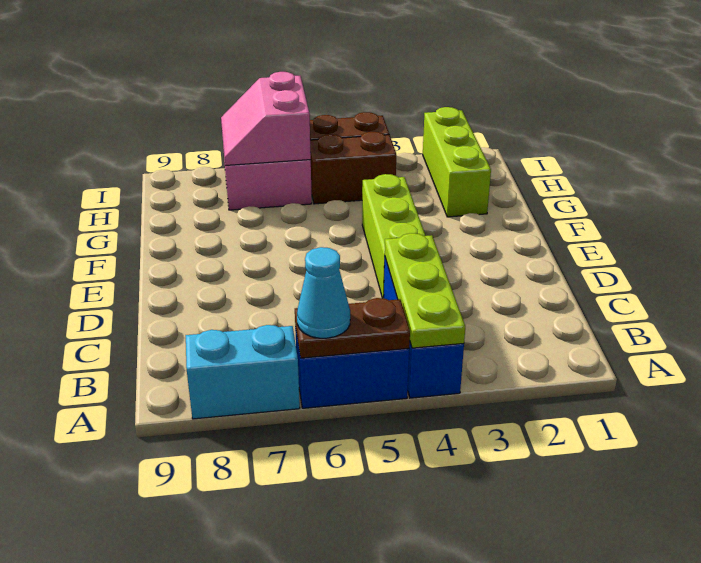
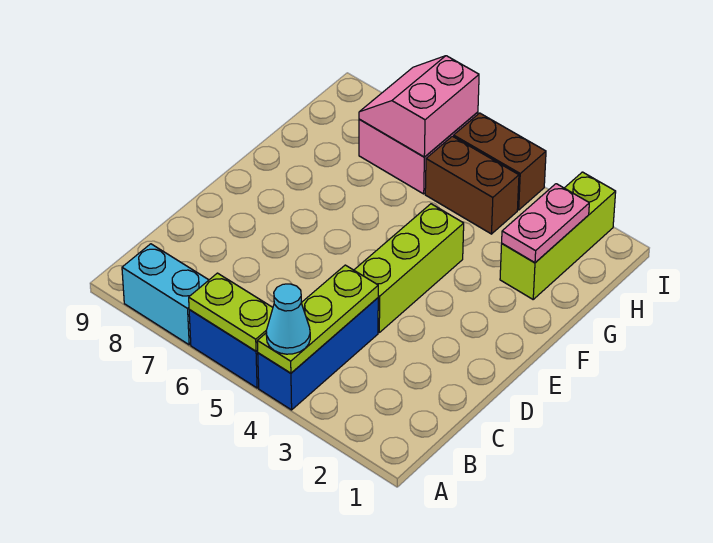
brown plate A5:A6 level 2 -> lime plate A5:A6 level 2
cyan cone A6 level 3 -> cyan cone A4 level 3
none -> pink plate G2:H2 level 2

